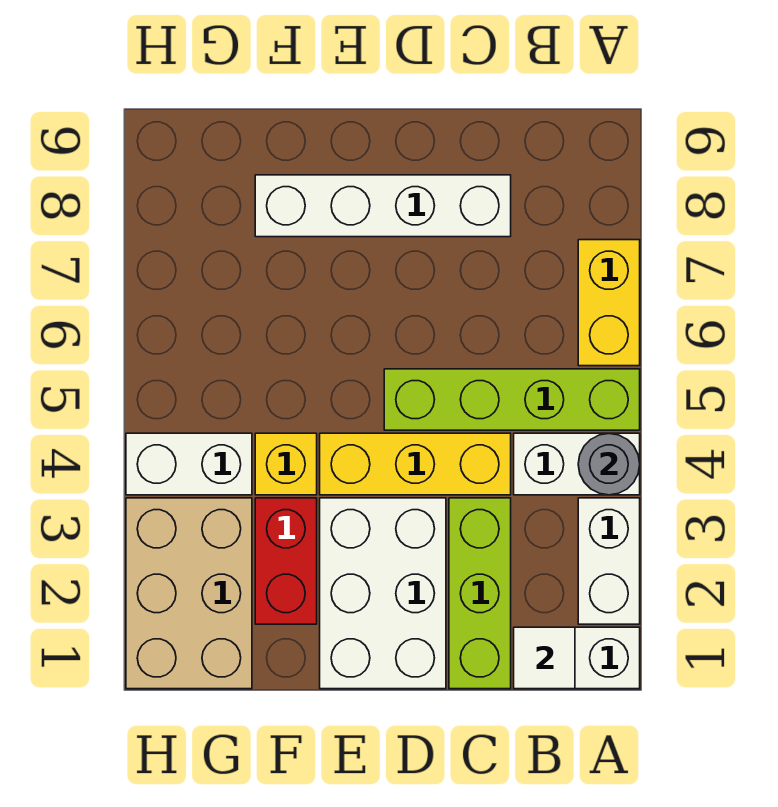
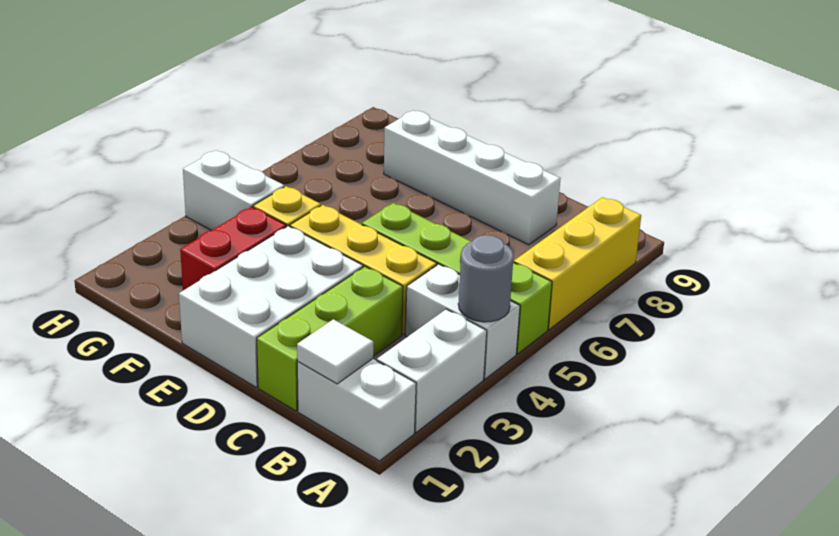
yellow brick A6:A7 level 1 -> yellow brick A6:A8 level 1
tan brick G1:H3 level 1 -> none

